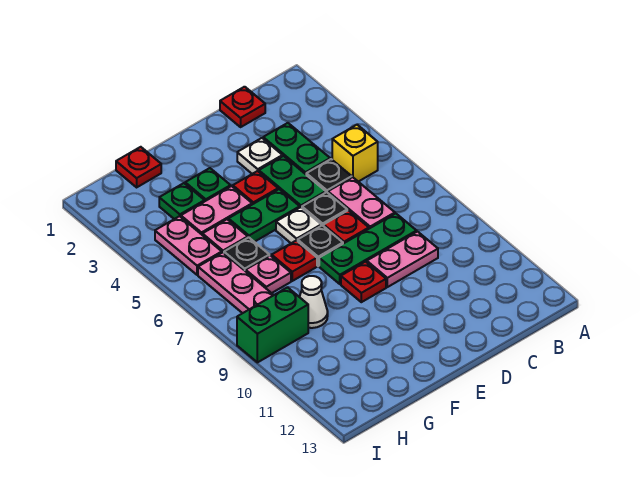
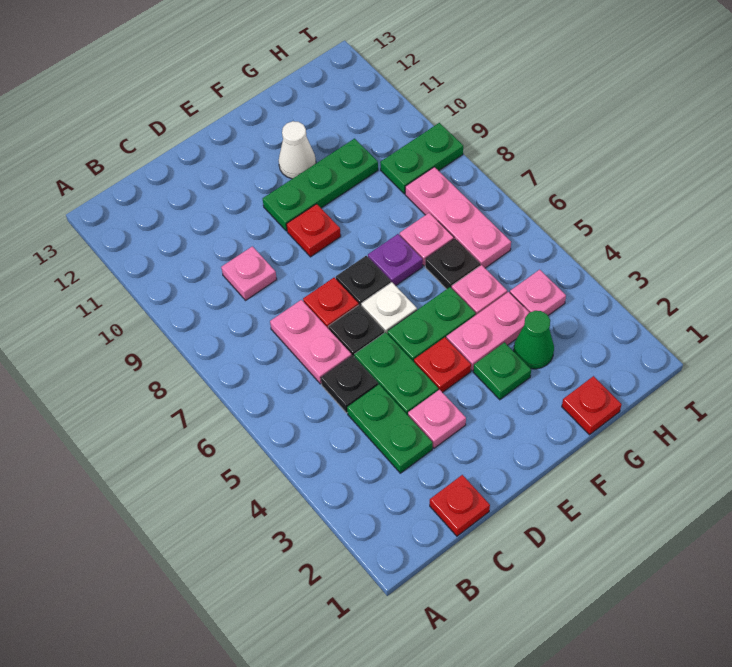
yellow brick B5 level 1 -> none
green plate C8:E8 level 1 -> green plate E10:G10 level 1
pink plate C9:D9 level 1 -> pink plate C9 level 1
white plate D3 level 1 -> pink plate D3 level 1
red plate F7 level 1 -> purple plate F7 level 1
green plate G3 level 1 -> green cone G3 level 1
white cone G9 level 1 -> white cone F11 level 1
pink plate H4:H5 level 1 -> pink plate H4 level 1
green brick H9:I9 level 1 -> green plate H9:I9 level 1

